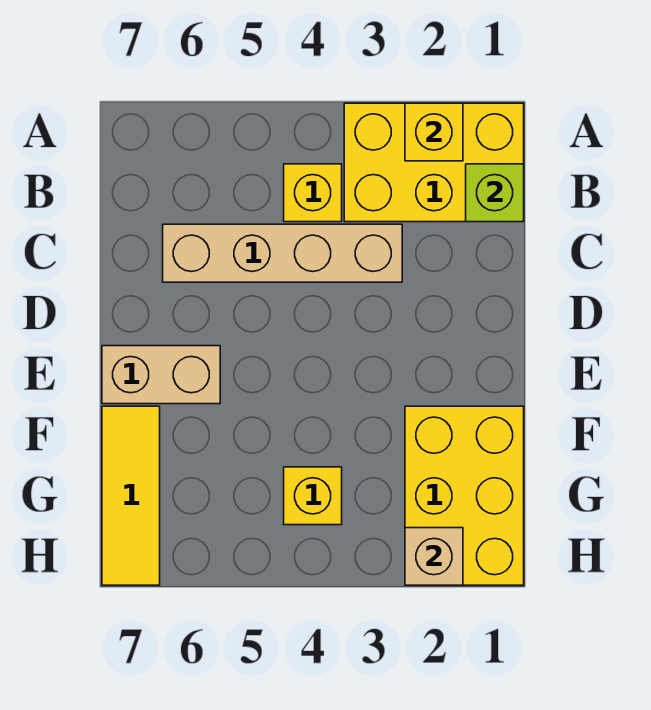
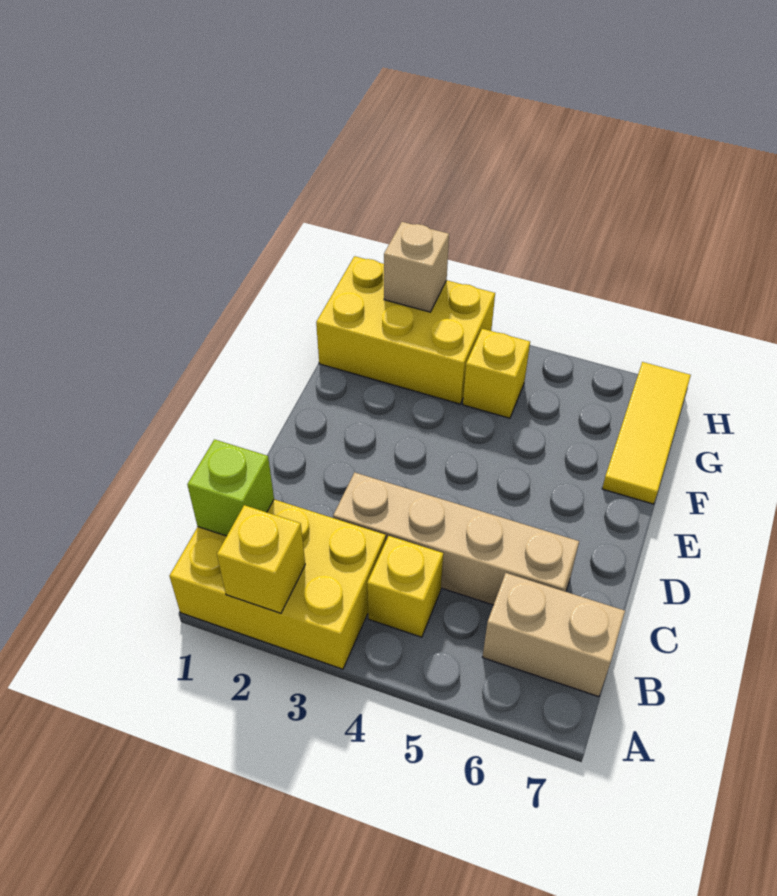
tan brick E6:E7 level 1 -> tan brick B6:B7 level 1
yellow brick F1:H2 level 1 -> yellow brick G1:H3 level 1

